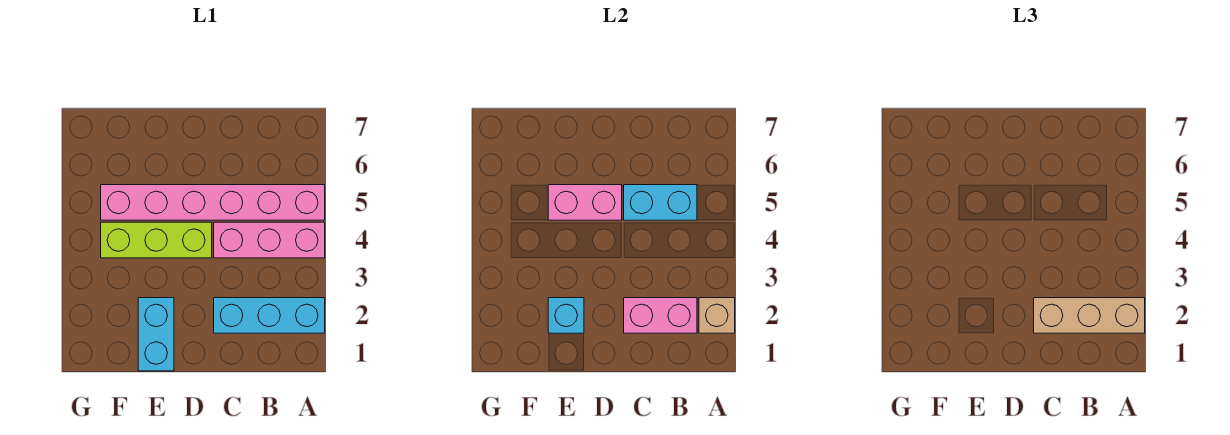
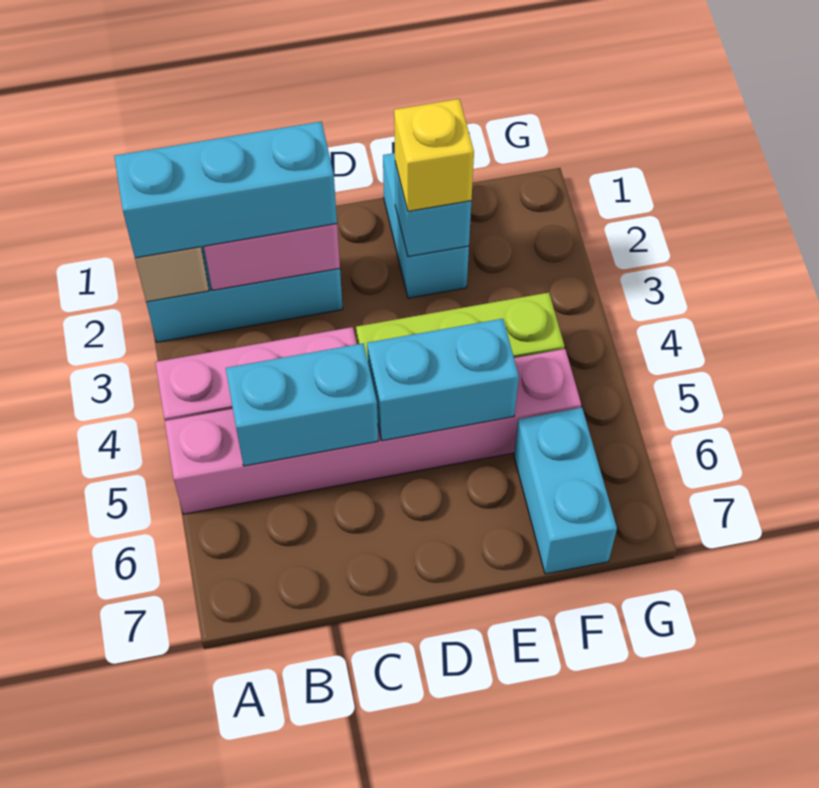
tan brick A2:C2 level 3 -> cyan brick A2:C2 level 3
pink brick D5:E5 level 2 -> cyan brick D5:E5 level 2
none -> yellow brick E2 level 3
none -> cyan brick F6:F7 level 1

